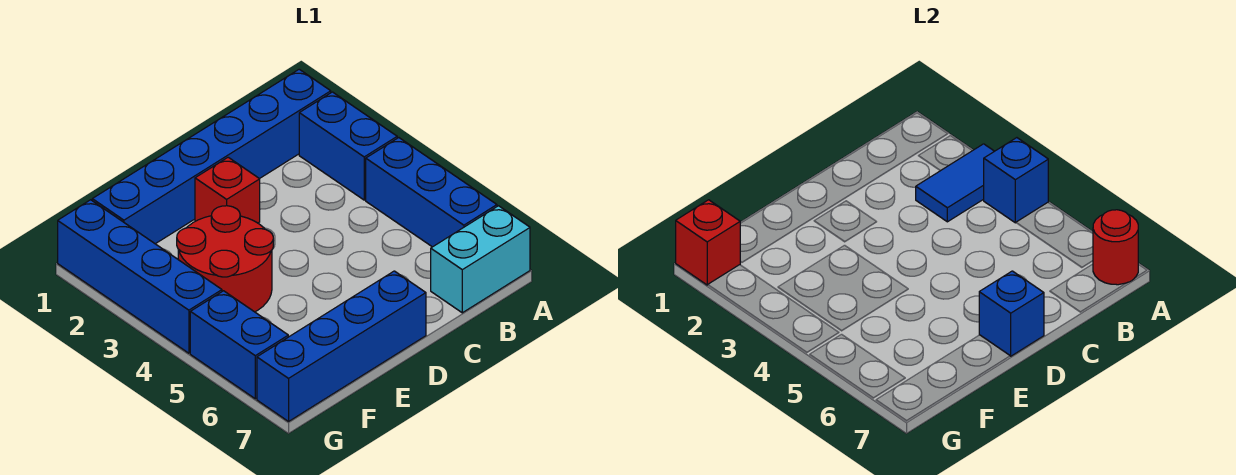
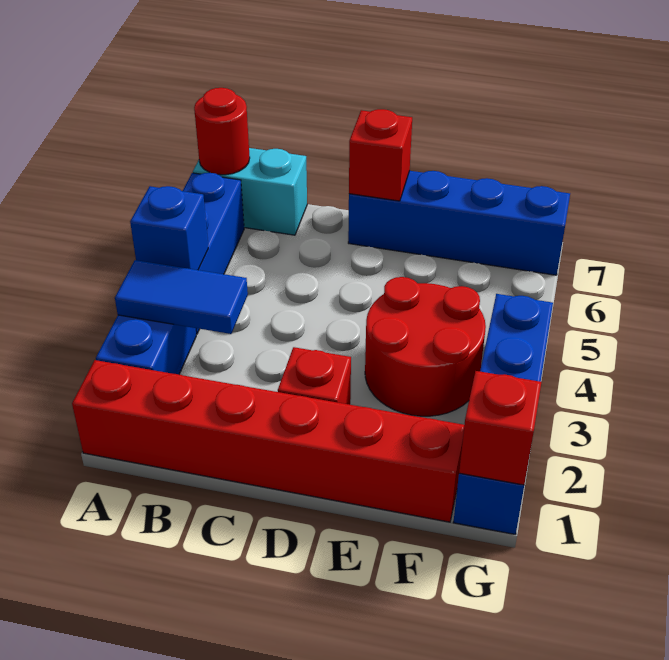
blue brick A1:F1 level 1 -> red brick A1:F1 level 1
blue brick D7 level 2 -> red brick D7 level 2
blue brick G5:G6 level 1 -> none

